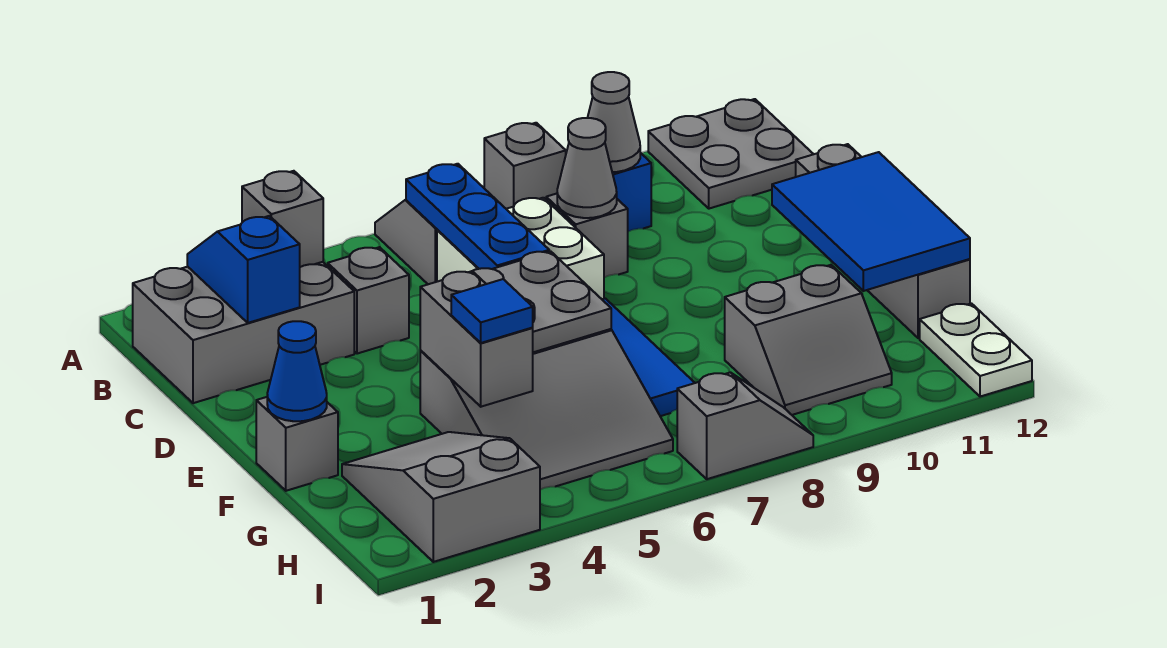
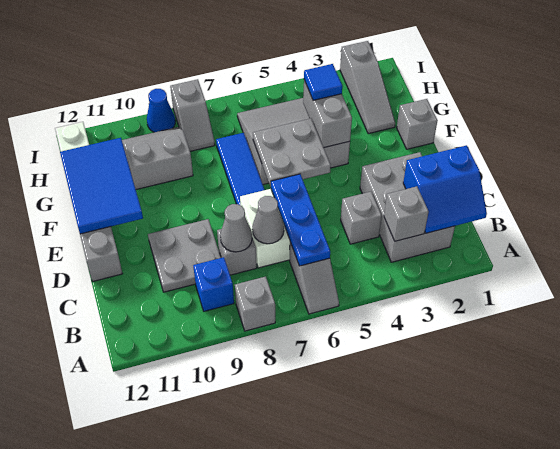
grey plate A11:B12 level 1 -> grey plate C9:D10 level 1
grey brick B1:C3 level 1 -> grey brick B2:D3 level 1
blue slope B2:C2 level 2 top C -> blue slope B1:C2 level 2 top C
grey cone B9 level 2 -> grey cone C7 level 2
blue cone F1 level 2 -> blue cone I9 level 1
grey slope G2:I3 level 1 top I -> grey slope G2:I2 level 1 top I
grey slope I7:I8 level 1 top 7 -> grey slope H8:I8 level 1 top I

